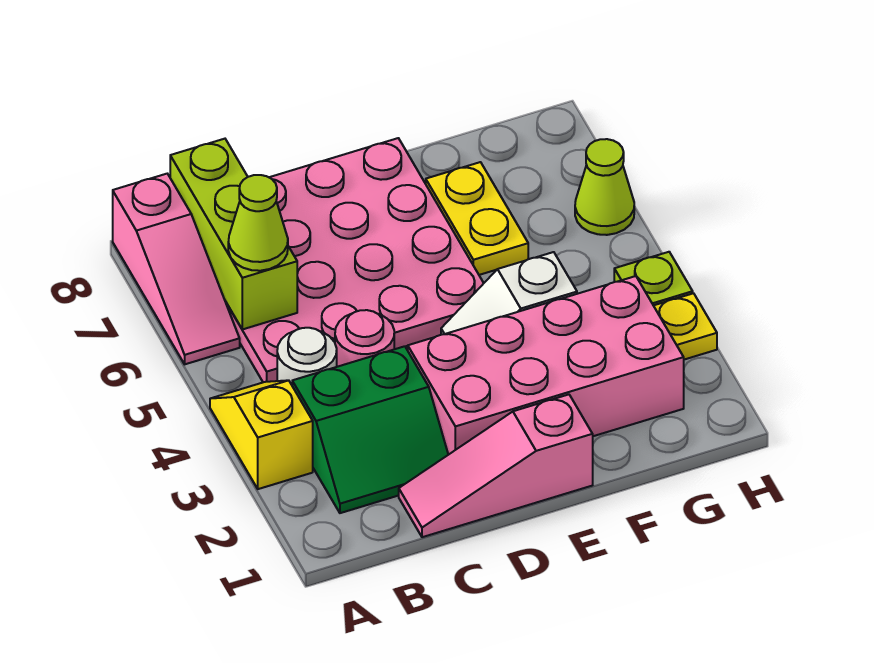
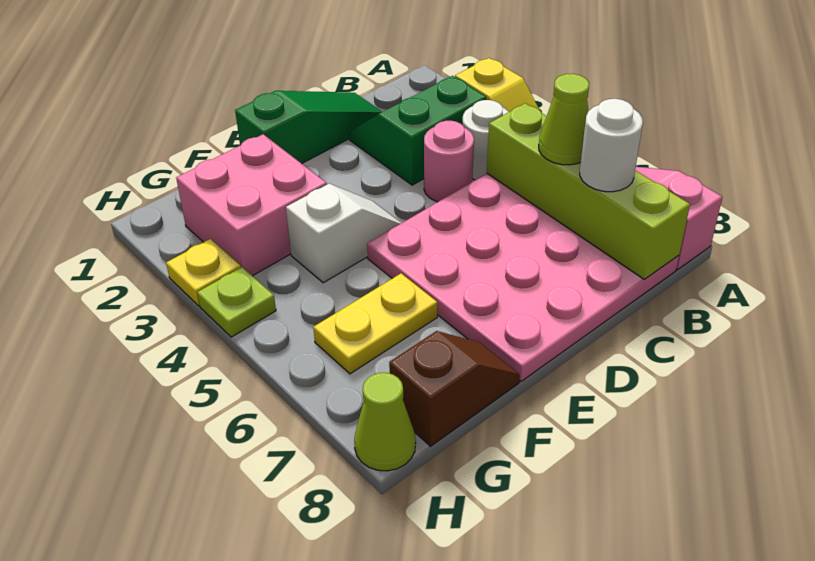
lime brick B6:B8 level 2 -> lime brick B5:B8 level 2
none -> white round brick B7 level 3
pink slope C1:E1 level 1 top E -> green slope C1:E1 level 1 top E
pink brick D2:G3 level 1 -> pink brick F2:G3 level 1
yellow plate F6:F7 level 1 -> yellow plate F6:G6 level 1
none -> brown slope F8:G8 level 1 top G
lime cone H6 level 1 -> lime cone H8 level 1

